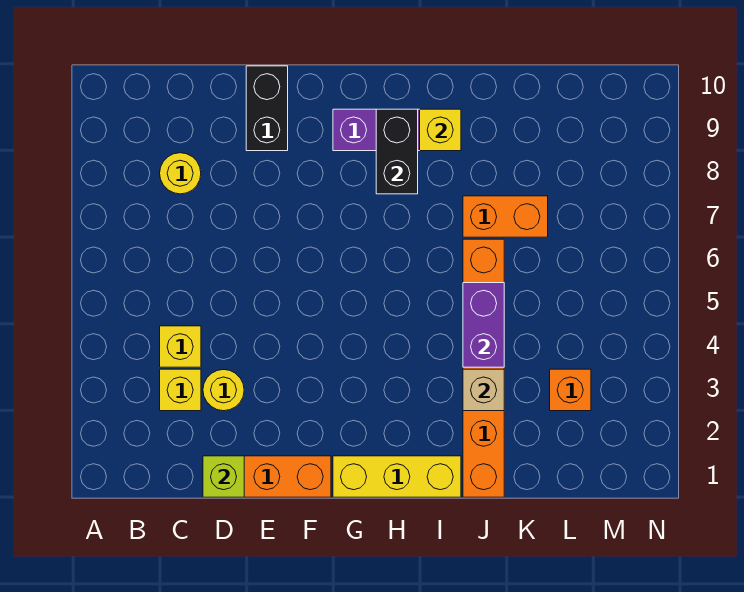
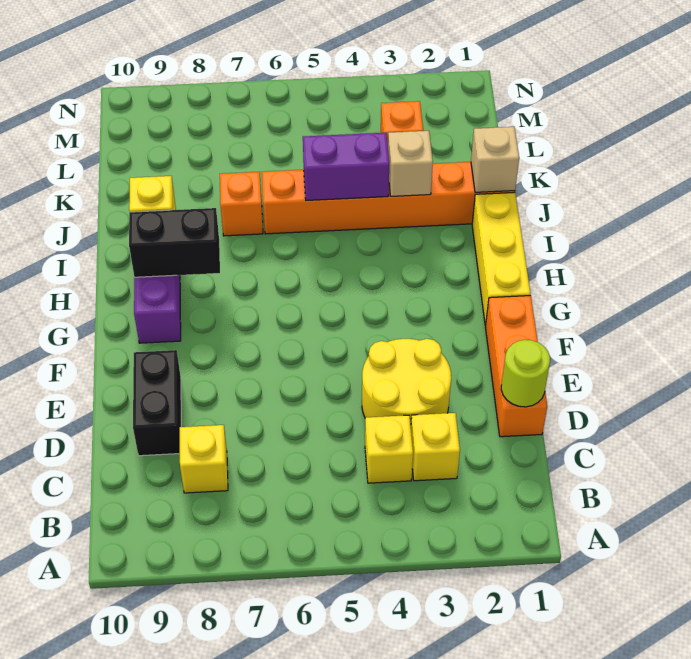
yellow round brick C8 level 1 -> yellow brick C8 level 1
lime brick D1 level 2 -> lime round brick D1 level 2
yellow round brick D3 level 1 -> yellow round brick D3:E4 level 1
black brick E9:E10 level 1 -> black brick D9:E9 level 1
none -> tan brick J1 level 2
orange brick J7:K7 level 1 -> orange brick J7 level 1

